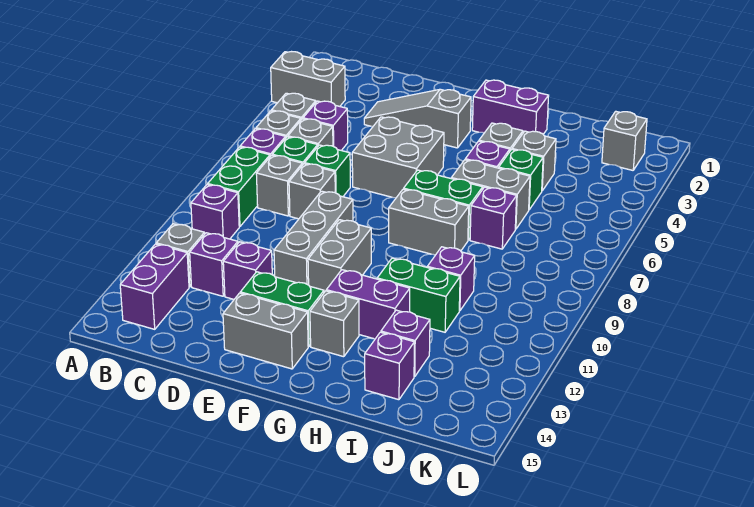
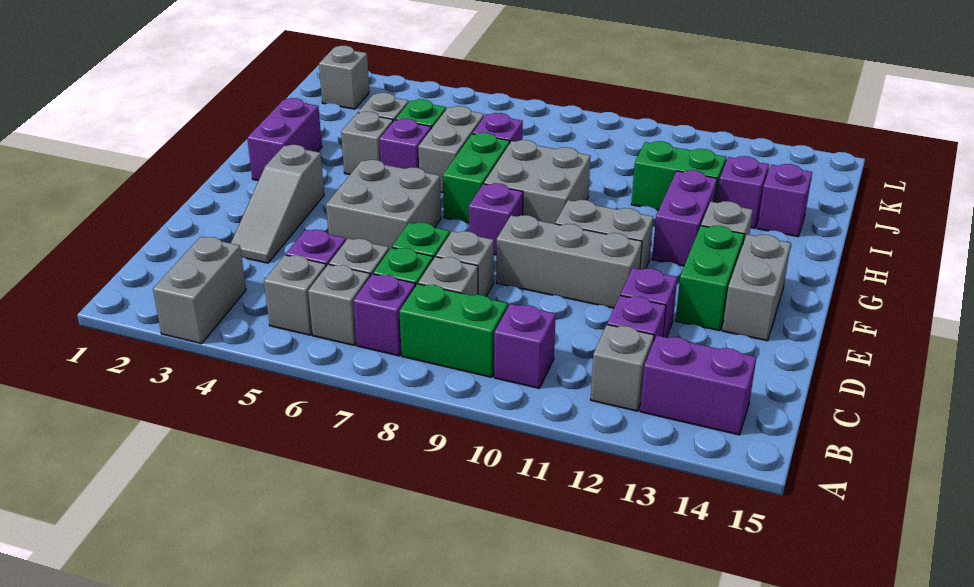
grey brick G8:H8 level 1 -> grey brick G8:H9 level 1
green brick H11:I11 level 1 -> green brick I11:I12 level 1
purple brick I10 level 1 -> purple brick F8 level 1

